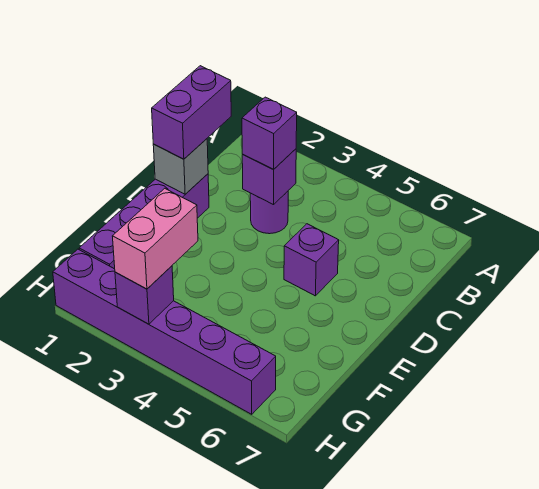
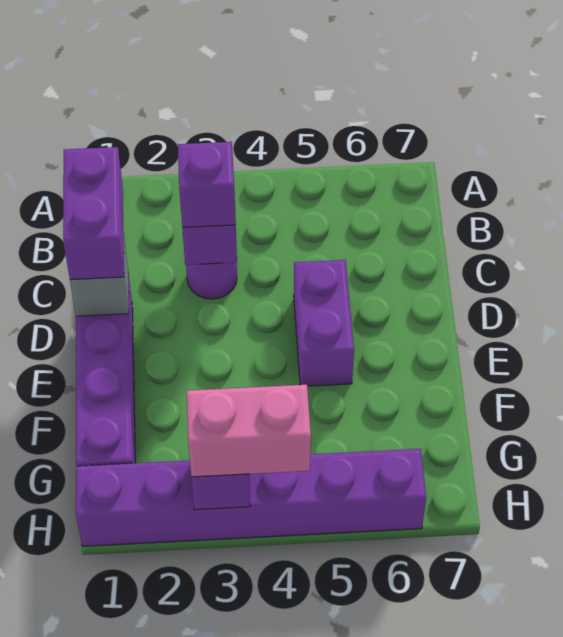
purple brick D5 level 1 -> purple brick D5:E5 level 1
pink brick G3:H3 level 3 -> pink brick H3:H4 level 3

